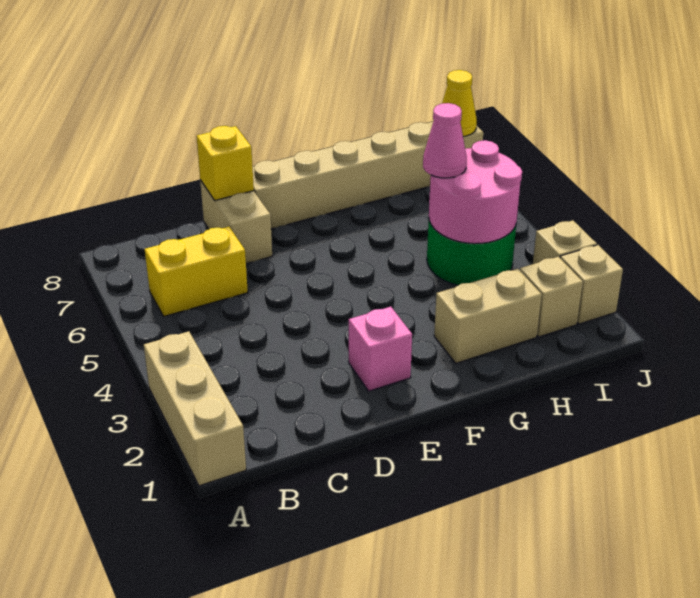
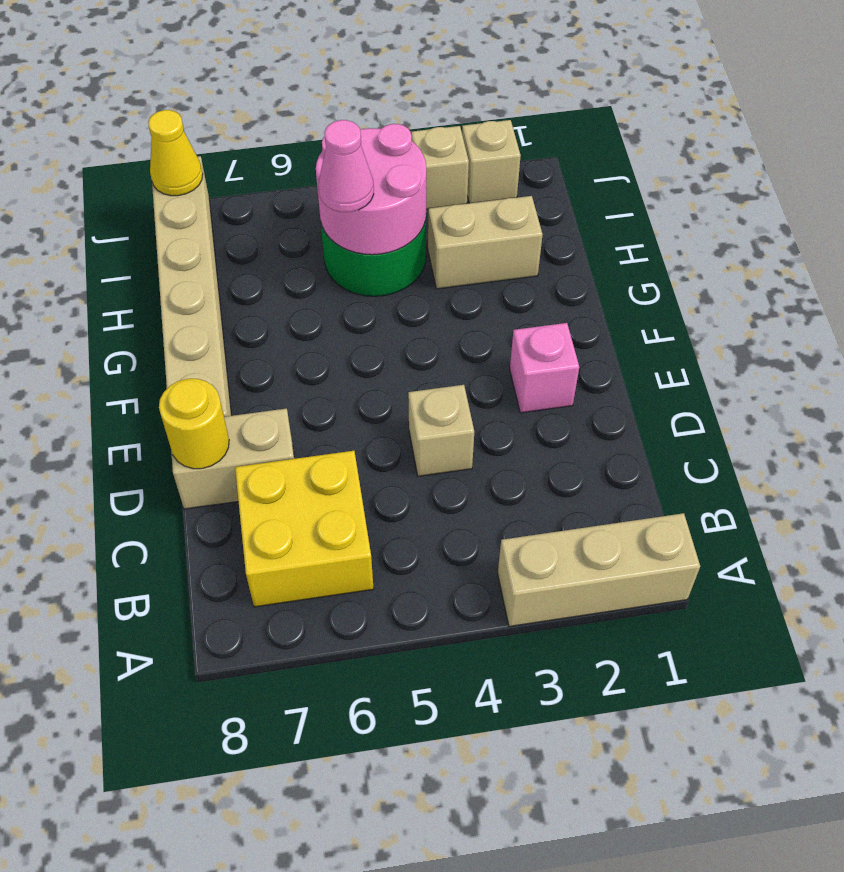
yellow brick B6:C6 level 1 -> yellow brick B6:C7 level 1
yellow brick D8 level 2 -> yellow round brick D8 level 2
tan brick G2:H2 level 1 -> tan brick H2:H3 level 1
tan brick I2 level 1 -> tan brick D4 level 1

